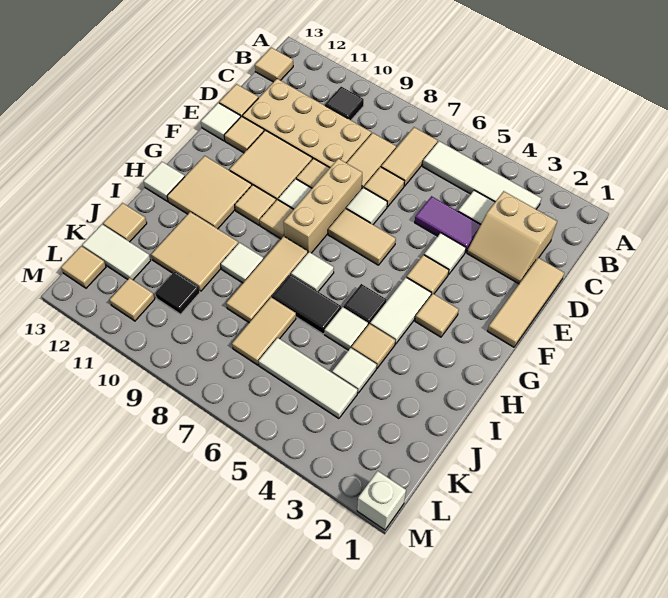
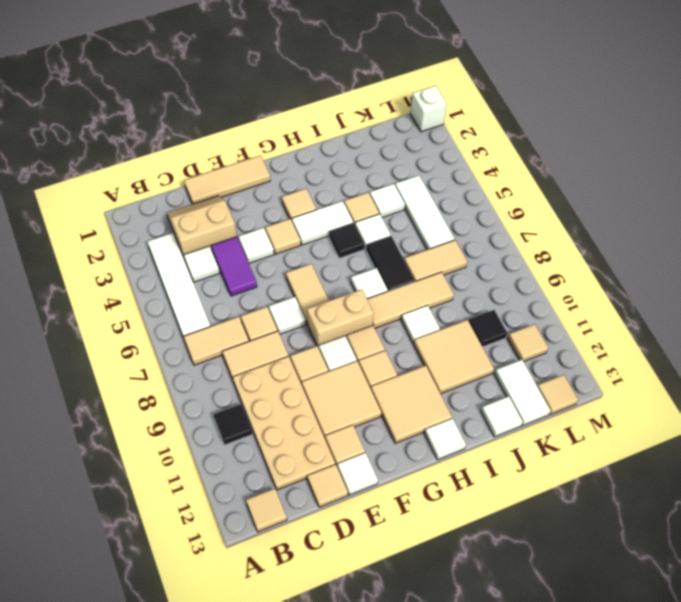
tan slope C2:D3 level 1 top C -> tan slope C2:D3 level 1 top 3
tan brick E8:G8 level 1 -> tan brick F8:G8 level 1
tan tile J13 level 1 -> white tile J13 level 1

